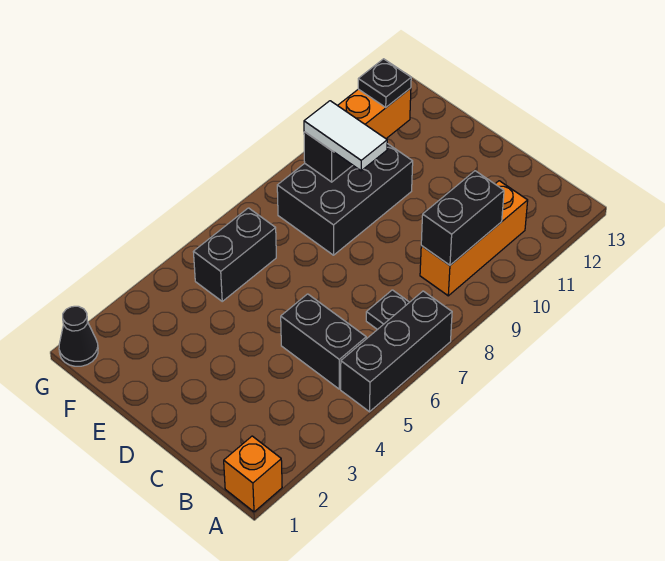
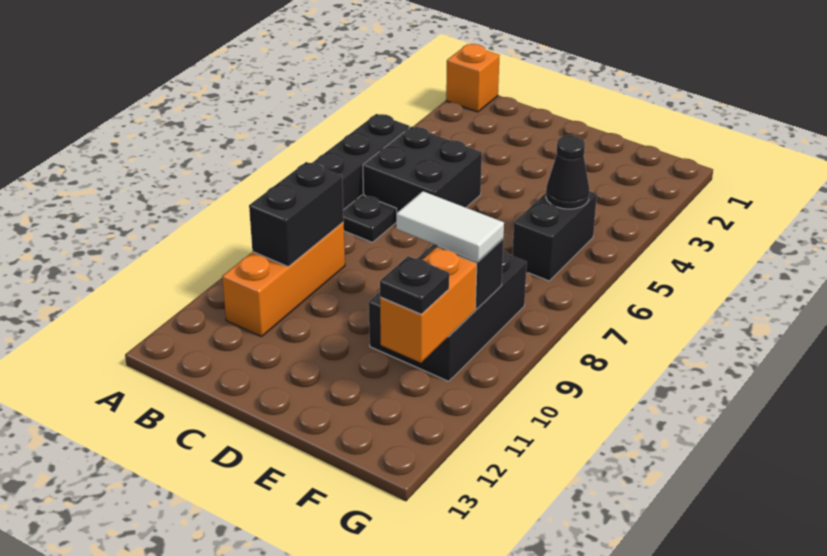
black brick B5:C5 level 1 -> black brick B5:C6 level 1
black cone G1 level 1 -> black cone F5 level 2

